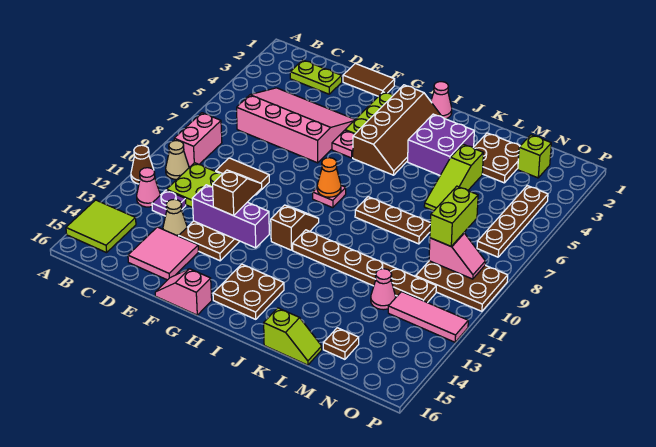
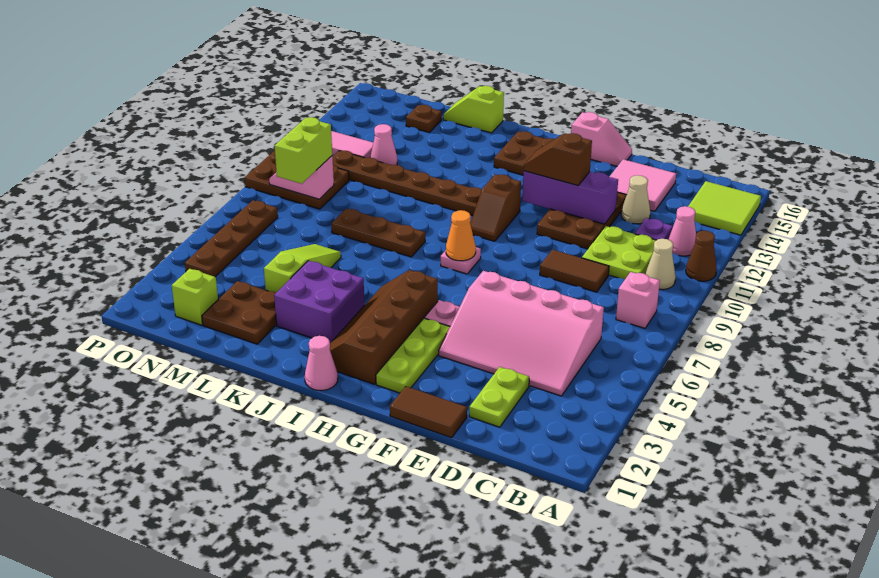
pink brick B8:B9 level 1 -> pink brick B8 level 1
lime plate C2:D2 level 1 -> lime plate D2:D3 level 1
brown slope F11:F12 level 3 top 12 -> brown slope F12:G12 level 3 top F

